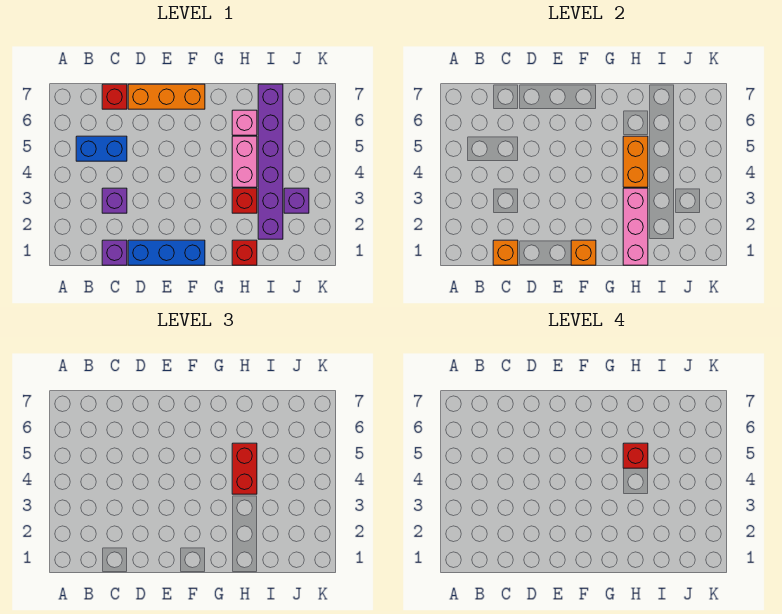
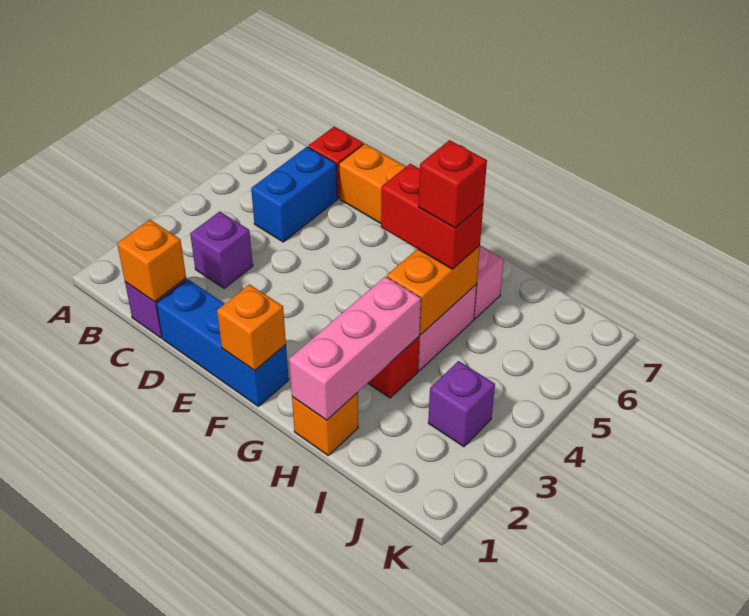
blue brick B5:C5 level 1 -> blue brick C5:C6 level 1
red brick H1 level 1 -> orange brick H1 level 1
red brick H4:H5 level 3 -> red brick G5:H5 level 3
purple brick I2:I7 level 1 -> none

